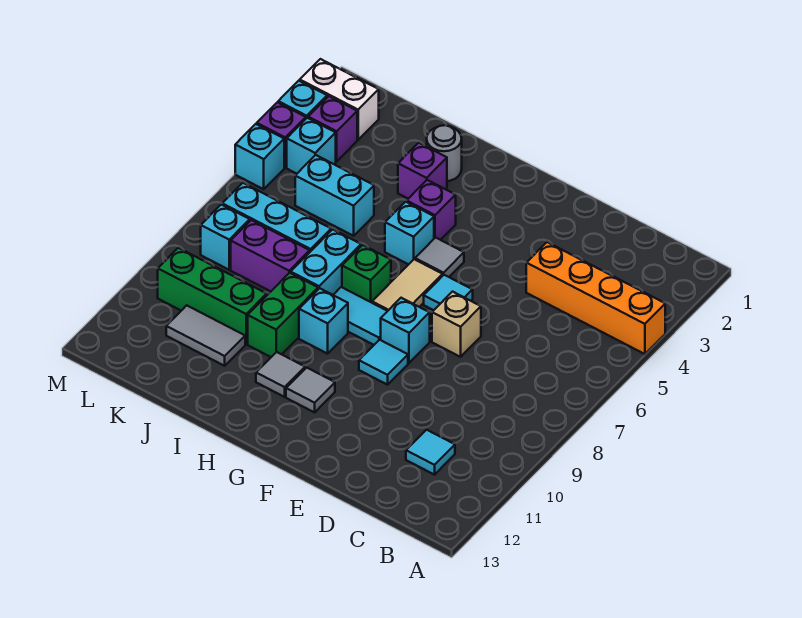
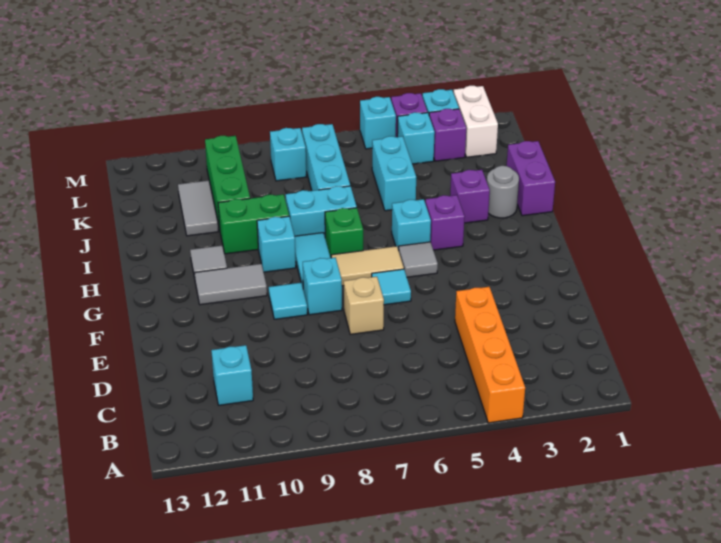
cyan tile C11 level 1 -> cyan brick C11 level 1
grey tile G11 level 1 -> grey tile G10:G11 level 1
purple brick J8:K8 level 1 -> purple brick I1:J1 level 1

